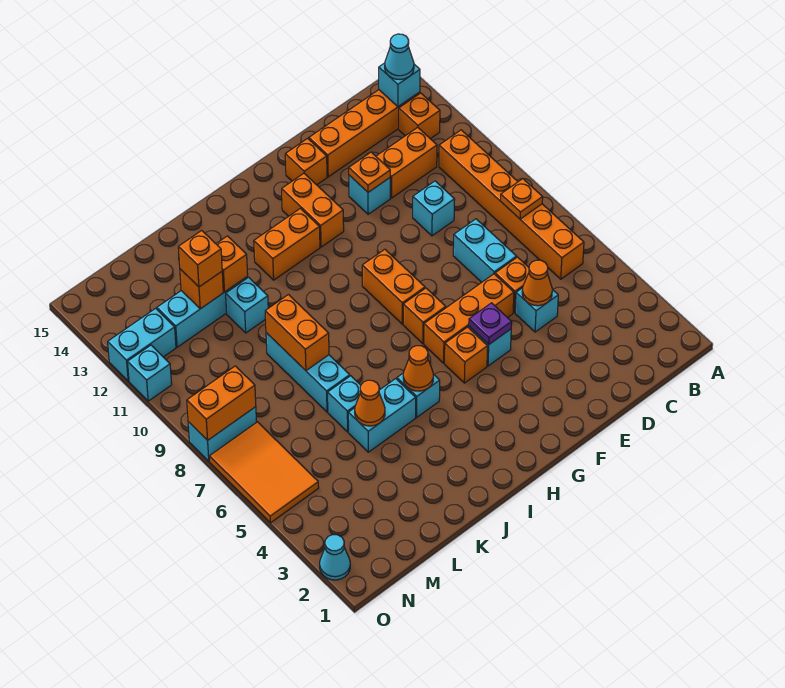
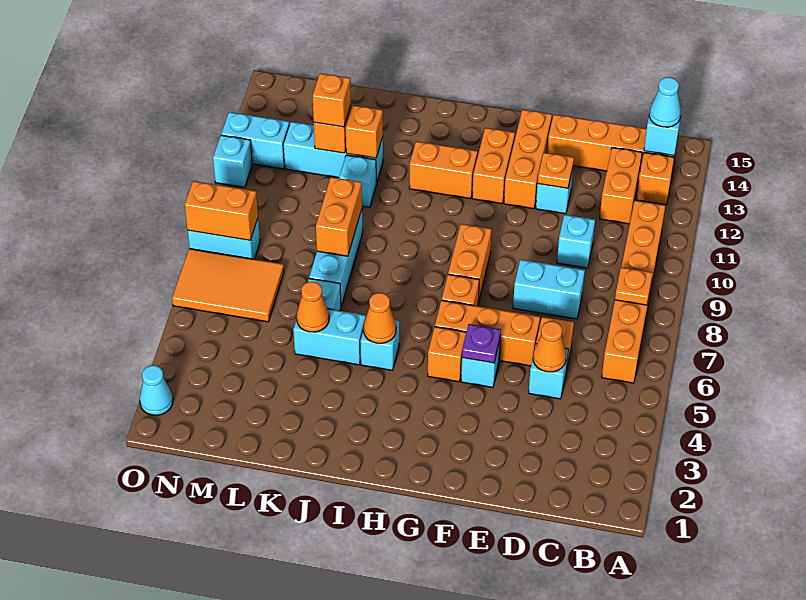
orange brick C12:D12 level 1 -> orange brick C12:C13 level 1
cyan brick D7:D8 level 1 -> cyan brick D8:E8 level 1
orange brick F14 level 1 -> orange brick F12:F14 level 1
orange tile N5:O7 level 1 -> orange tile M6:O7 level 1

